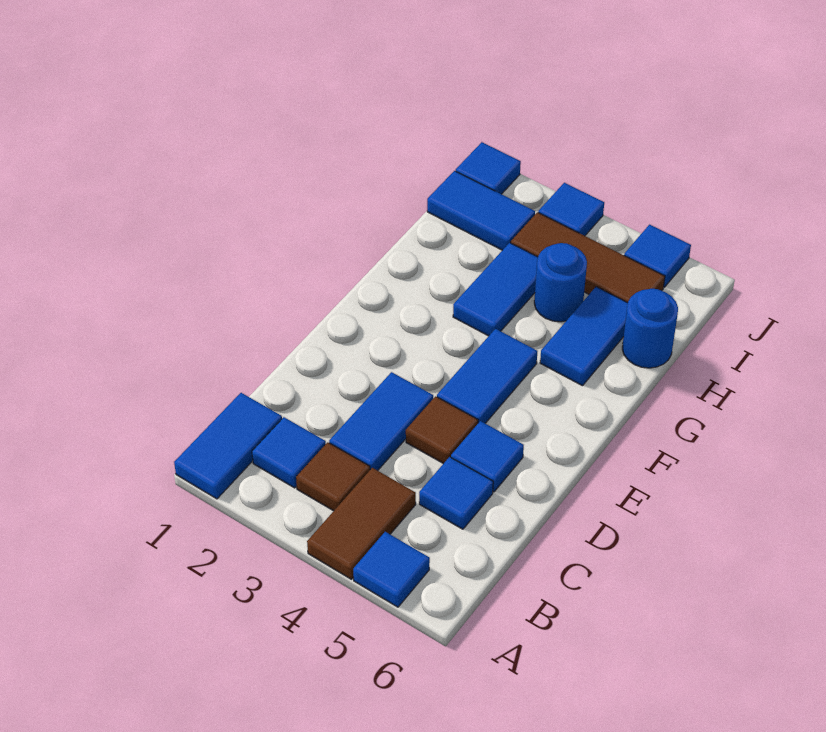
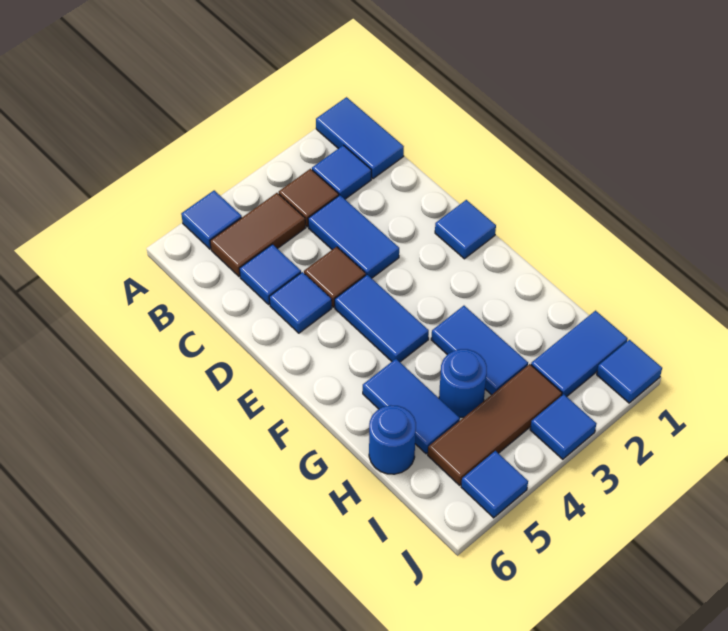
brown tile A4:B4 level 1 -> brown tile B4:B5 level 1
none -> blue tile E1 level 1

